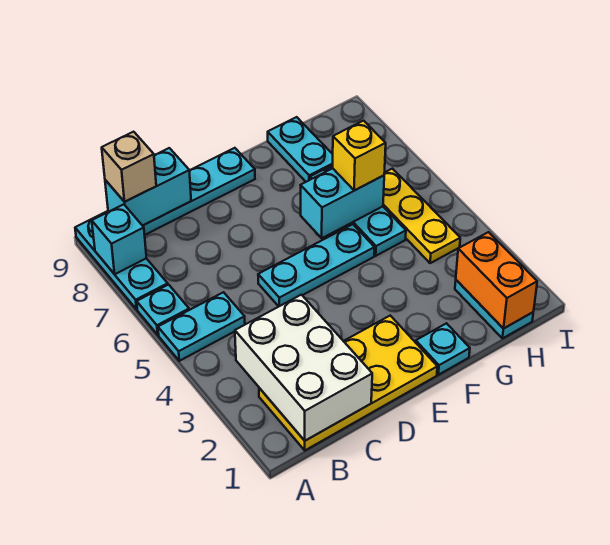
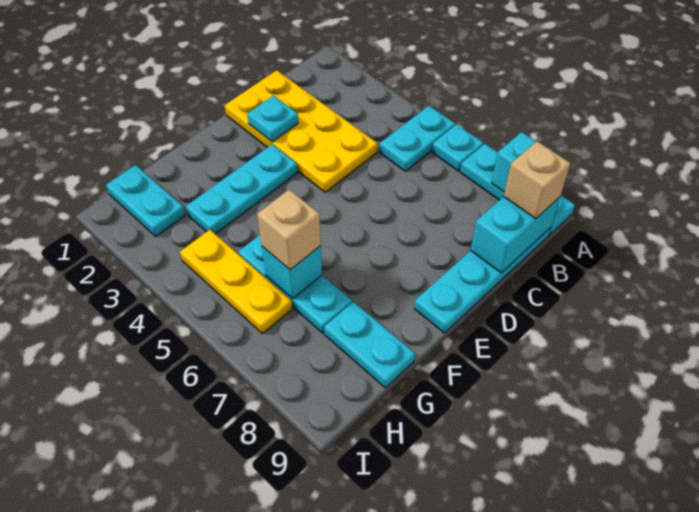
yellow plate B1:E2 level 1 -> yellow plate C1:D4 level 1
white brick B1:C3 level 2 -> none
cyan plate D5:F5 level 1 -> cyan plate E3:G3 level 1
cyan plate F1 level 1 -> cyan plate D2 level 2
cyan brick F6:G6 level 2 -> cyan brick G6 level 2
yellow brick G6 level 3 -> tan brick G6 level 3
orange brick H1:H2 level 2 -> none

